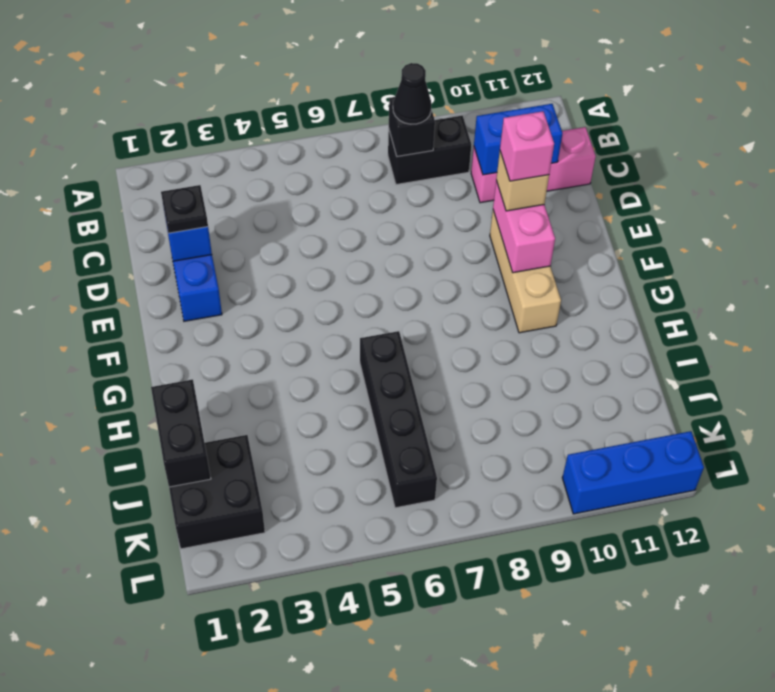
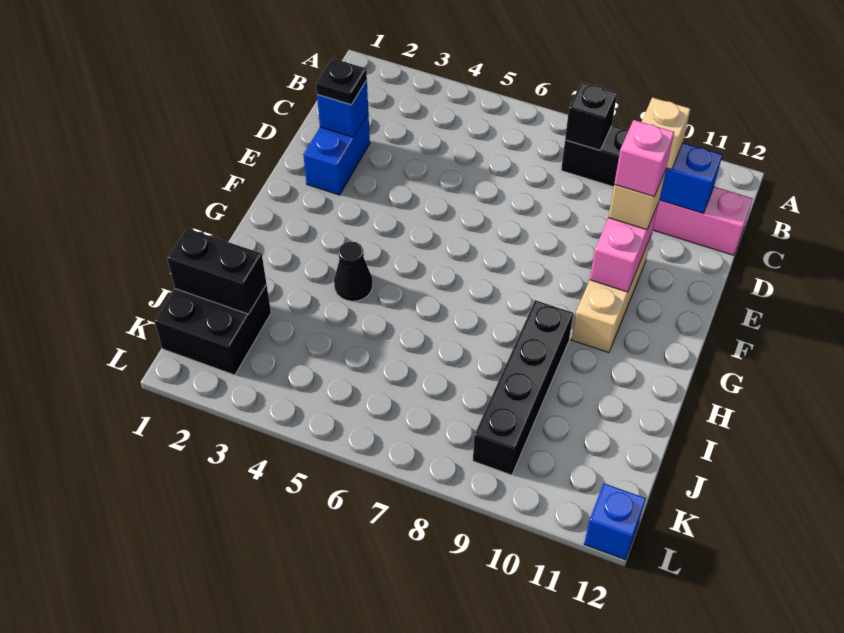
black cone B8 level 3 -> black cone H4 level 1
none -> tan brick C10 level 3
black brick H6:K6 level 1 -> black brick H9:K9 level 1
black brick I1:J1 level 2 -> black brick J1:J2 level 2
blue brick L10:L12 level 1 -> blue brick L12 level 1

